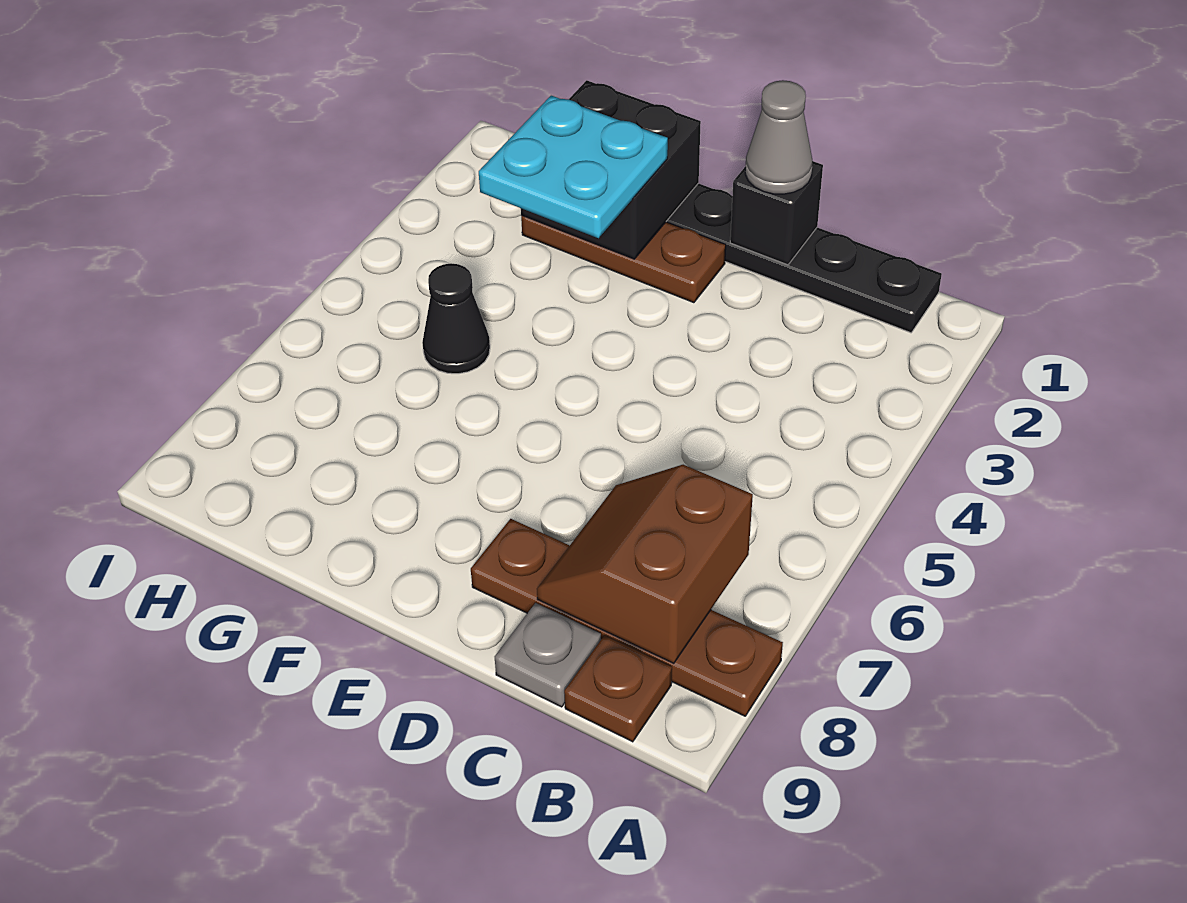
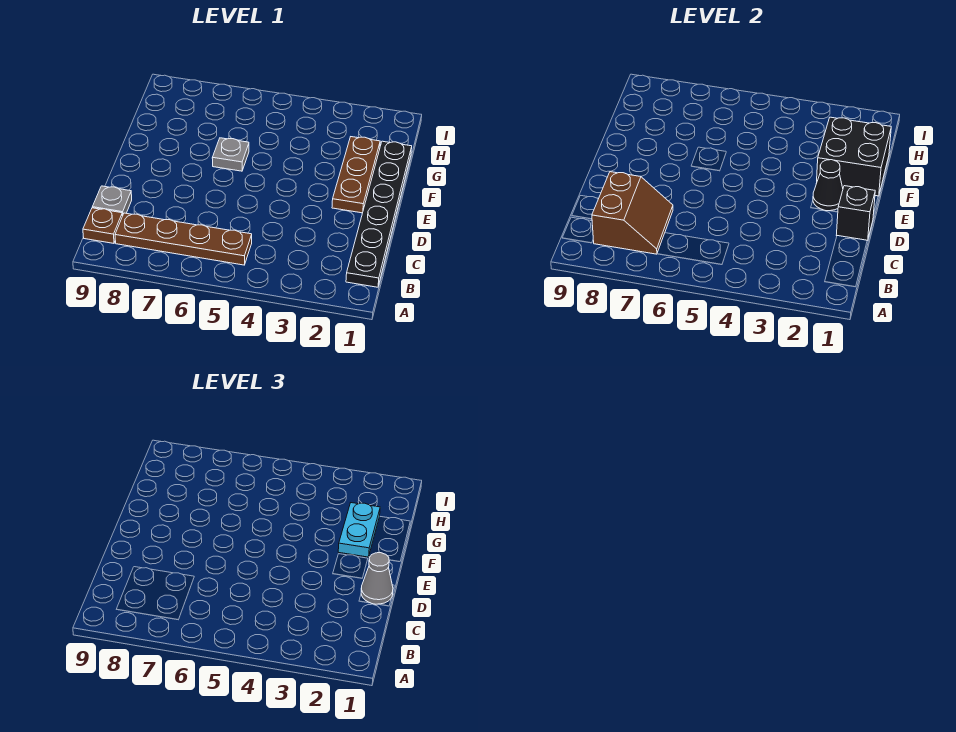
brown plate A8:D8 level 1 -> brown plate B5:B8 level 1
brown slope B7:C8 level 2 top B -> brown slope B7:C8 level 2 top 8
cyan plate F2:G3 level 3 -> cyan plate F2:G2 level 3
none -> grey plate F6 level 1
black cone G5 level 1 -> black cone E2 level 2

